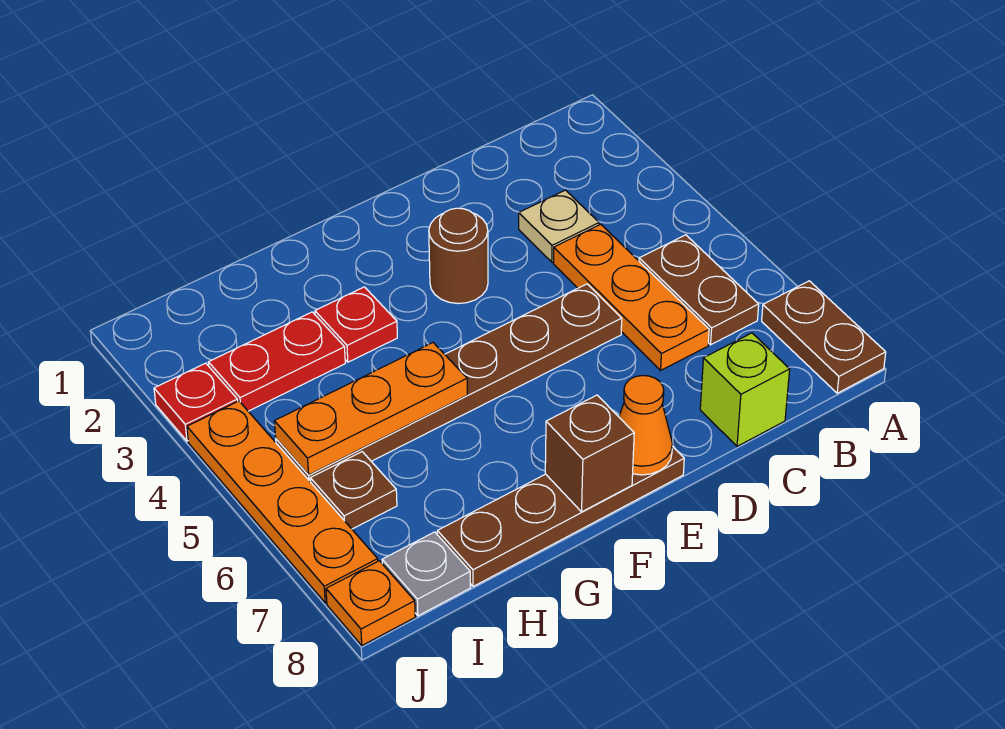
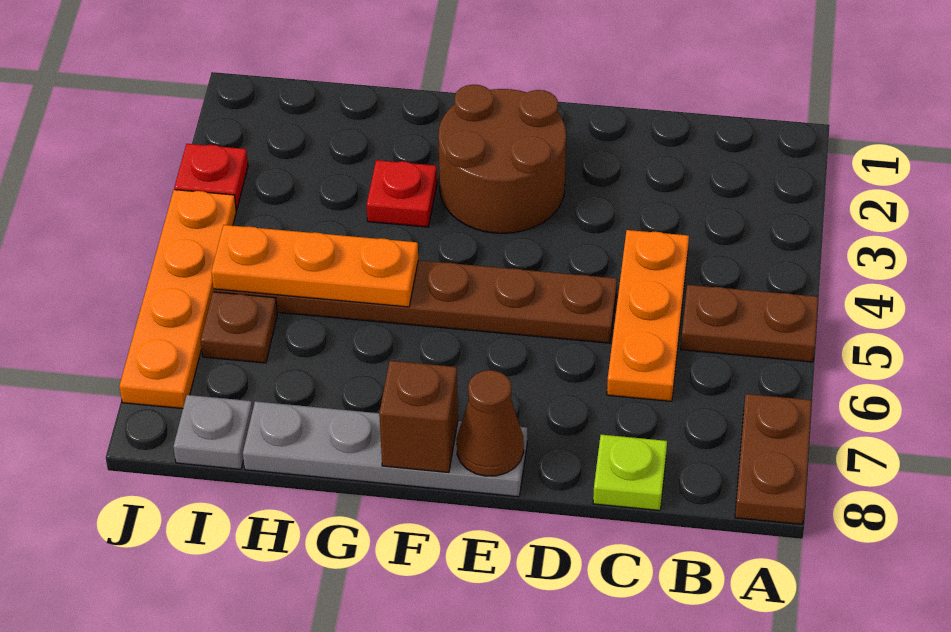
brown plate B5:B6 level 1 -> brown plate A5:B5 level 1
tan plate C3 level 1 -> none
lime brick C8 level 1 -> lime plate C8 level 1
brown round brick E3 level 1 -> brown round brick E2:F3 level 1
brown plate E8:H8 level 1 -> grey plate E8:H8 level 1
orange cone E8 level 2 -> brown cone E8 level 2
red plate H3:I3 level 1 -> none
orange plate J8 level 1 -> none

